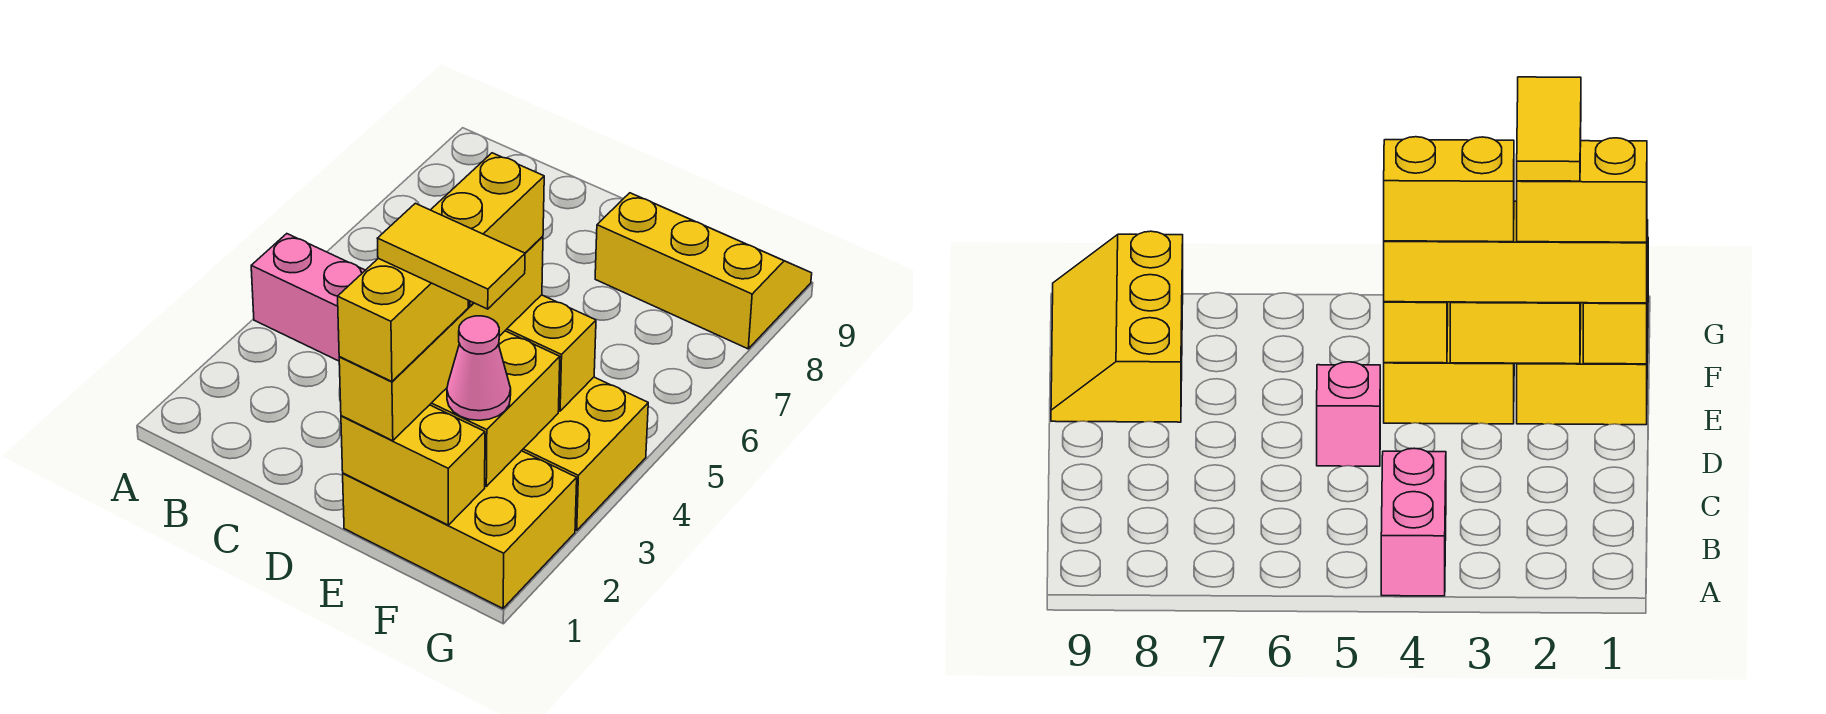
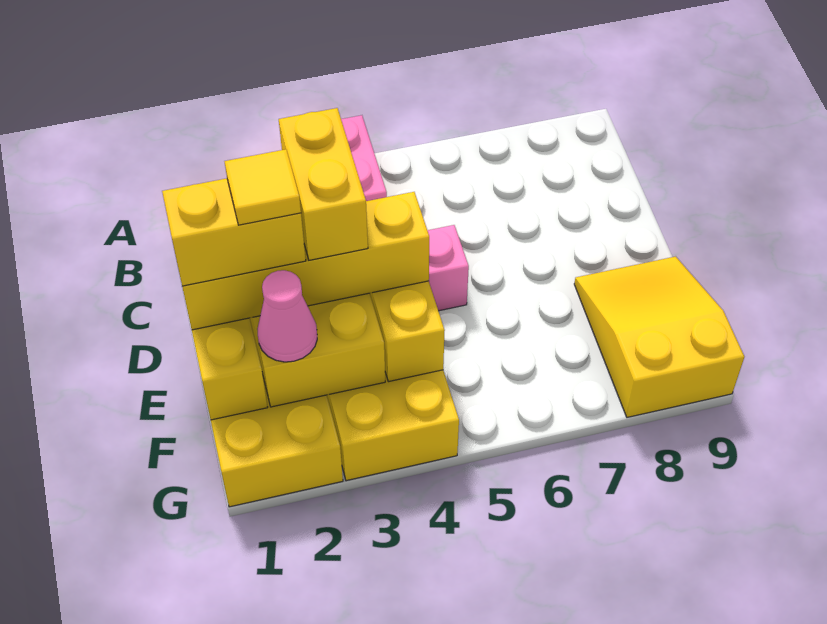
yellow tile E2:F2 level 5 -> yellow tile E2 level 5
yellow brick E3:E4 level 4 -> yellow brick D3:E3 level 4
yellow slope E8:G9 level 1 top 8 -> yellow slope E8:G9 level 1 top G

